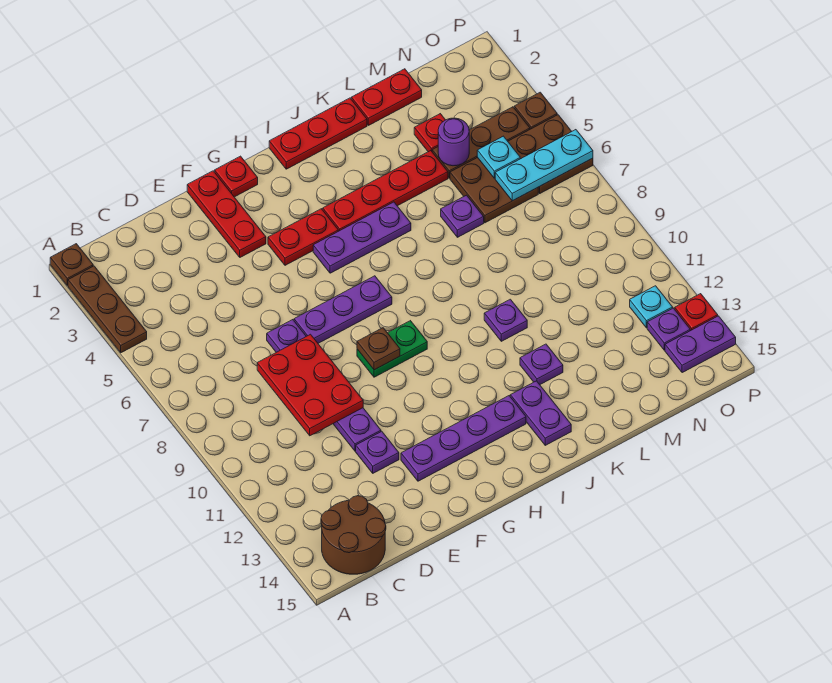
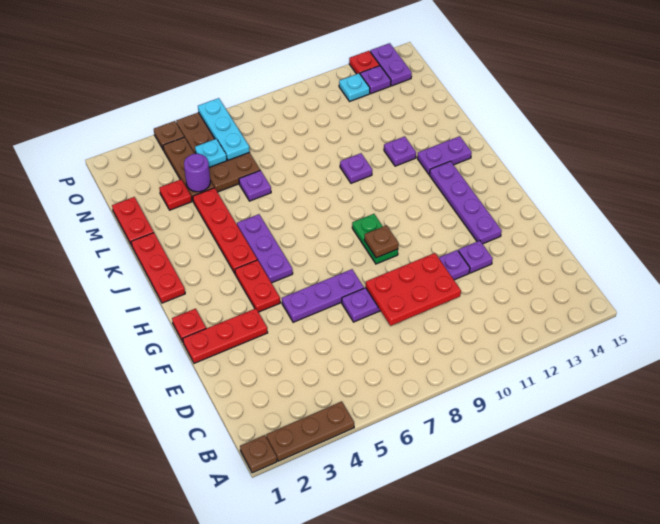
brown round brick B14:C15 level 1 -> none
purple plate F7:H7 level 1 -> purple plate F5:F7 level 1

